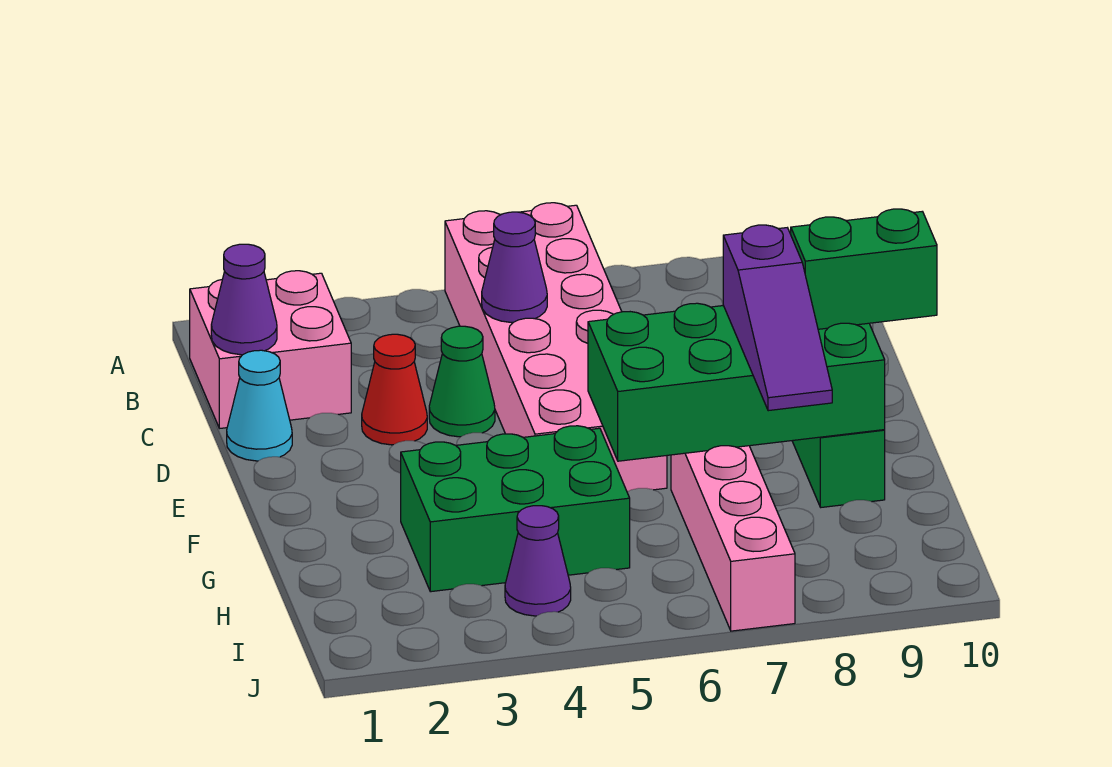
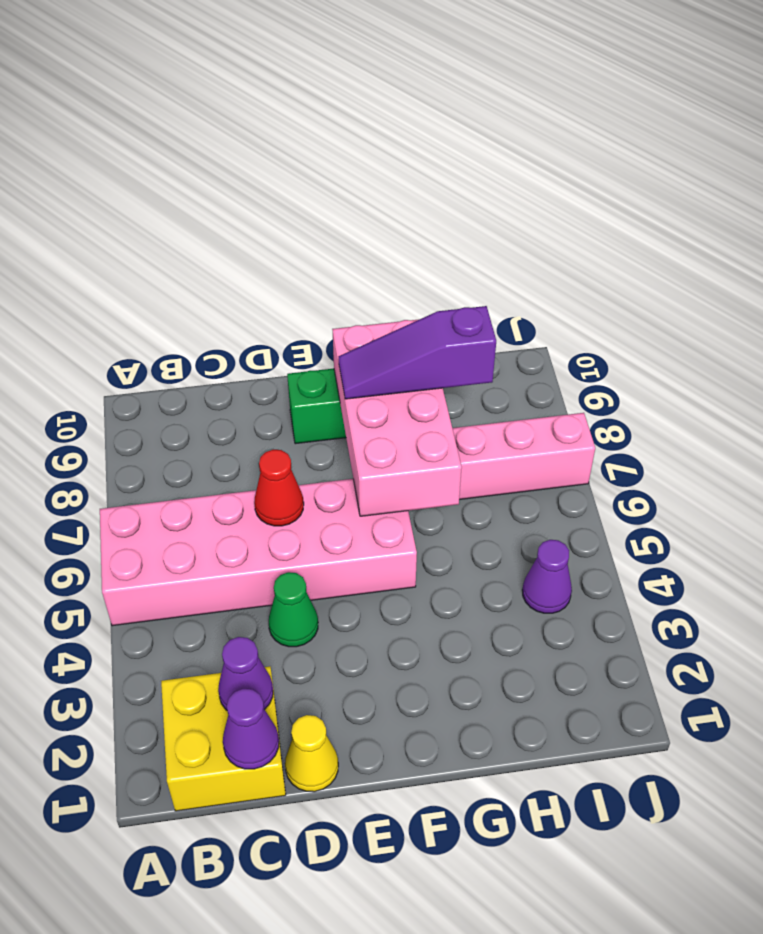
pink brick B1:C2 level 1 -> yellow brick B1:C2 level 1
purple cone C5 level 2 -> purple cone C2 level 2
cyan cone D1 level 1 -> yellow cone D1 level 1
red cone D3 level 1 -> red cone D6 level 2
green brick F6:G9 level 2 -> pink brick F6:G9 level 2
purple slope F8:H8 level 3 top F -> purple slope F8:H8 level 3 top H
green brick F9:F10 level 3 -> none
green brick G3:H5 level 1 -> none

